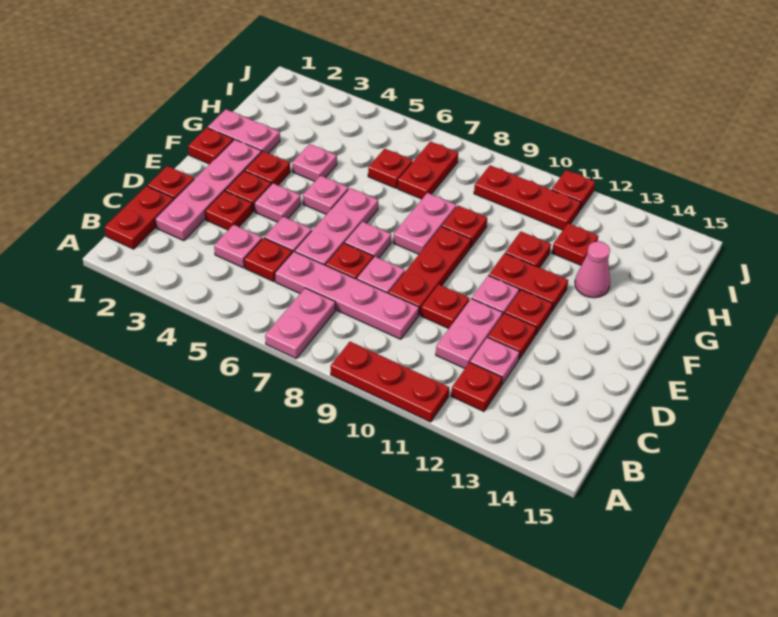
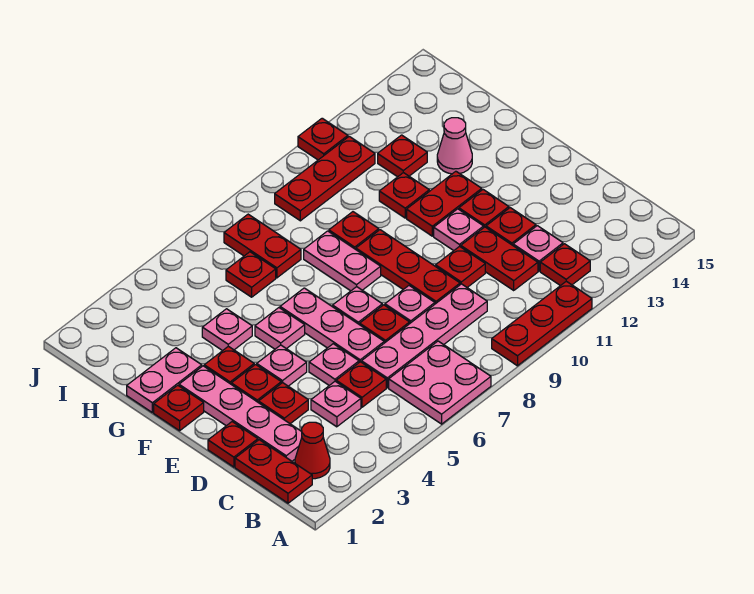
pink plate A7:B7 level 1 -> pink plate A6:B7 level 1
none -> red cone B2 level 1
pink plate C11:D11 level 1 -> red plate C11:D11 level 1

